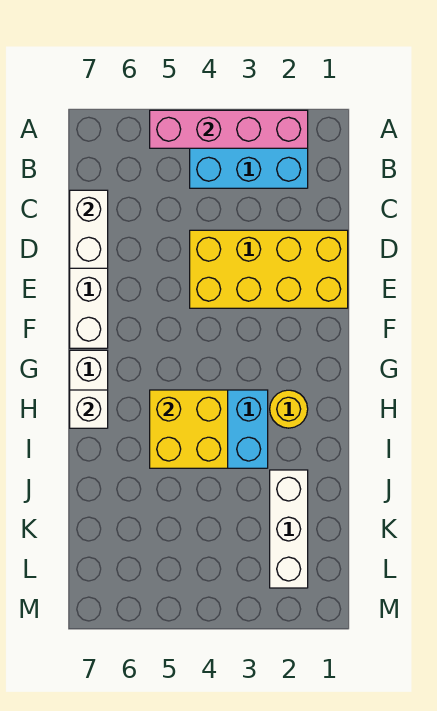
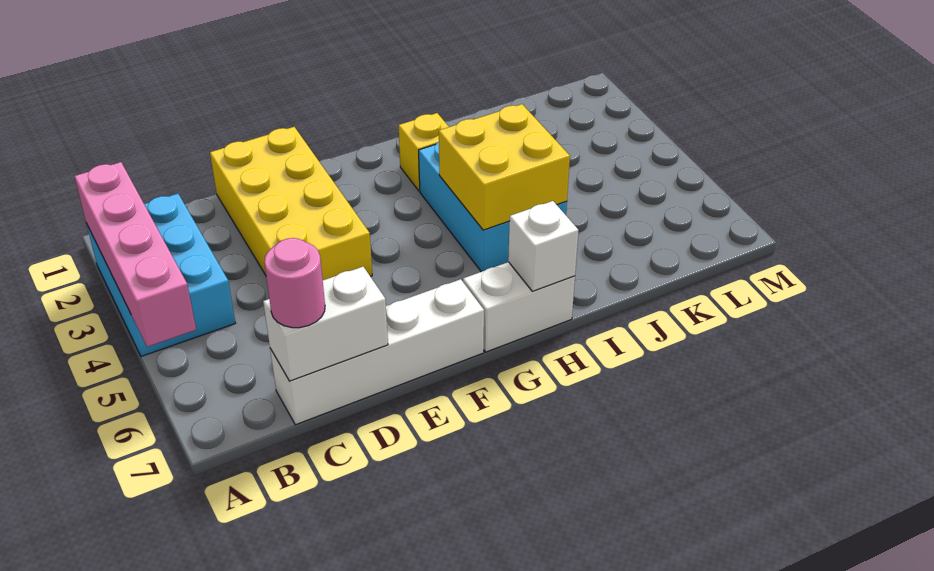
none -> pink round brick C7 level 3
yellow round brick H2 level 1 -> yellow brick H2 level 1
white brick J2:L2 level 1 -> none

